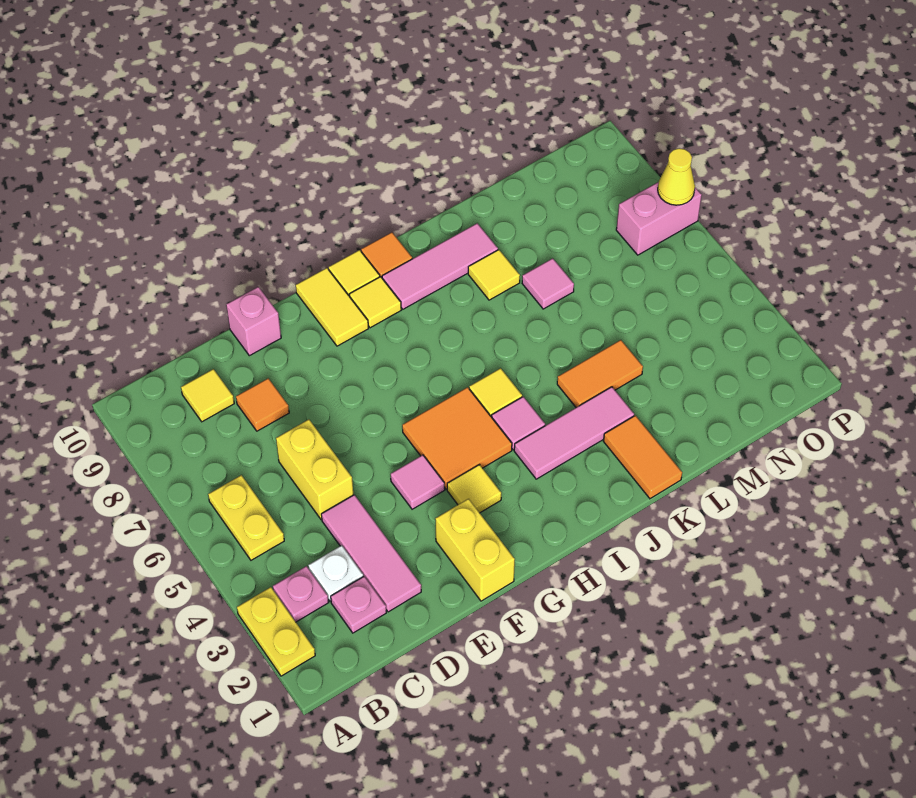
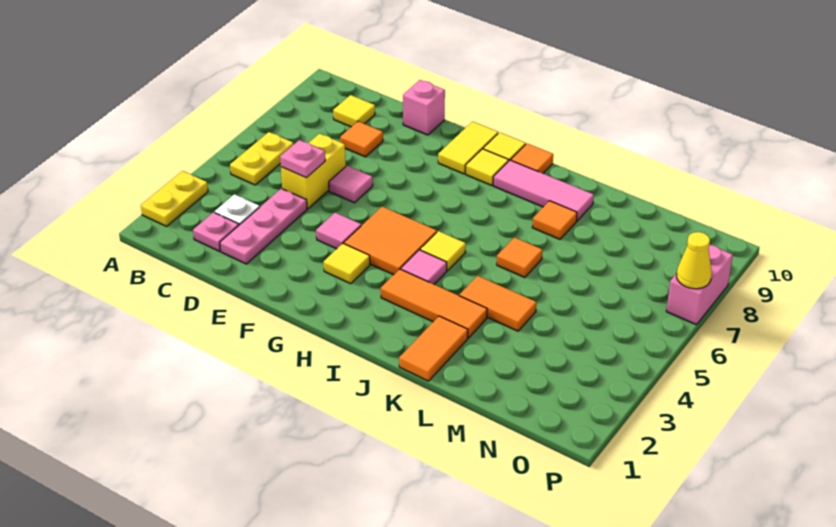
pink plate B3 level 1 -> pink plate D5 level 2
pink tile D2:D4 level 1 -> pink plate D2:D4 level 1
yellow brick F1:F2 level 1 -> none
pink tile I3:K3 level 1 -> orange tile I3:K3 level 1
none -> orange tile K6 level 1
yellow tile K8 level 1 -> orange tile K8 level 1
pink tile L7 level 1 -> pink tile E6 level 1
pink brick O7:P7 level 1 -> pink brick P7:P8 level 1

